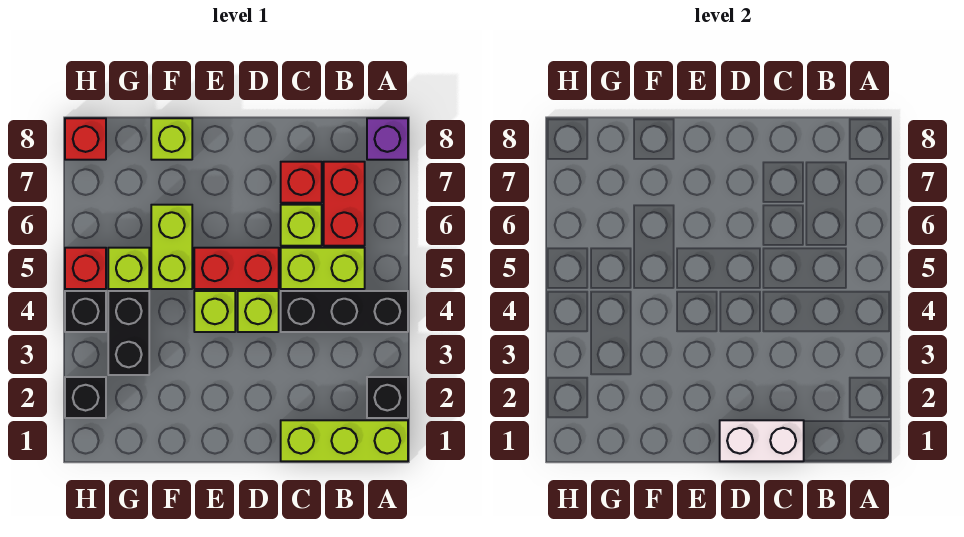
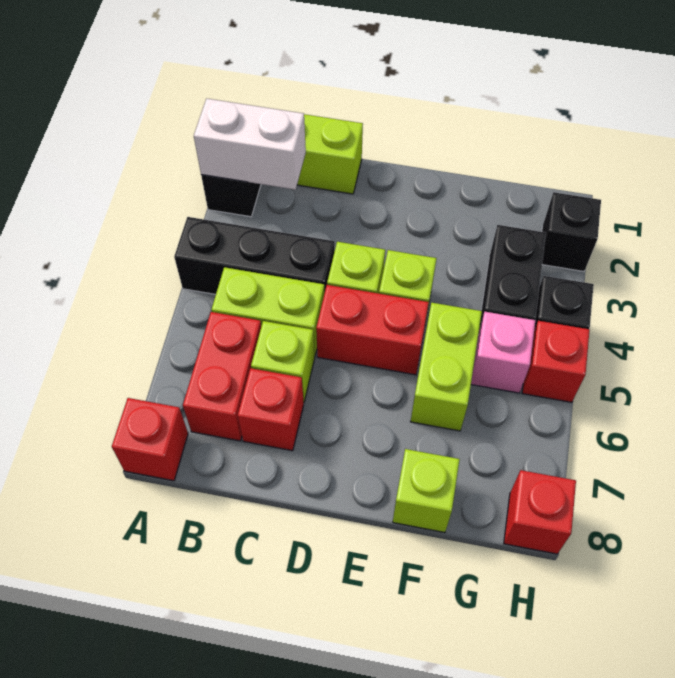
purple brick A8 level 1 -> red brick A8 level 1
white brick C1:D1 level 2 -> white brick A2:B2 level 2
lime brick G5 level 1 -> pink brick G5 level 1

